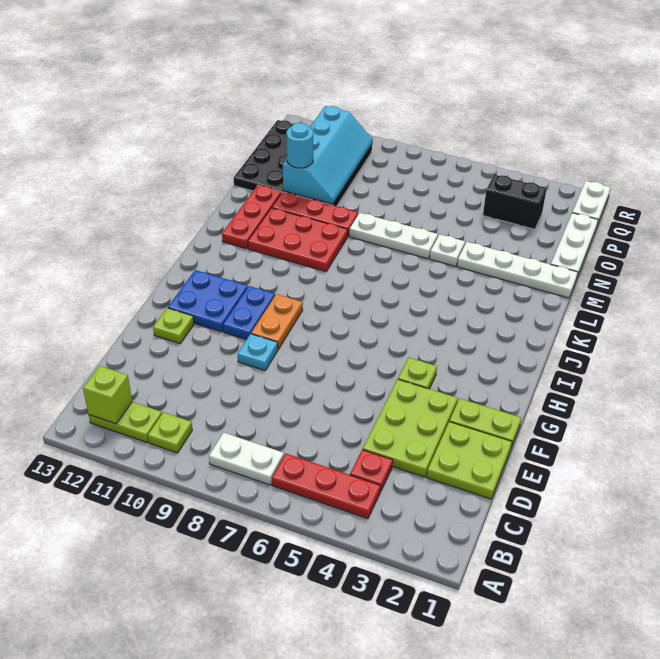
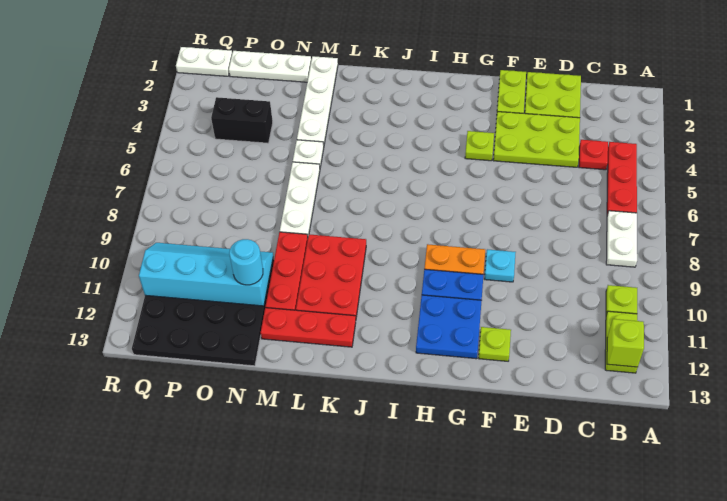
black brick P3:P4 level 1 -> black brick O4:P4 level 1

